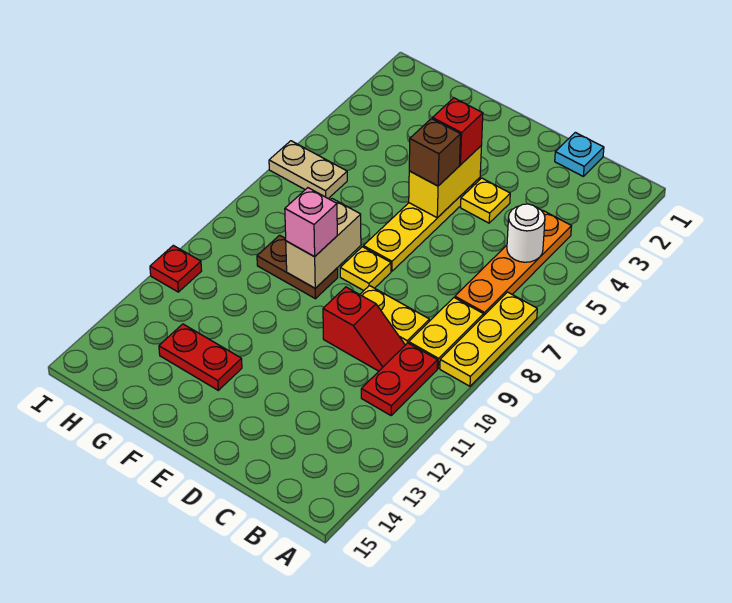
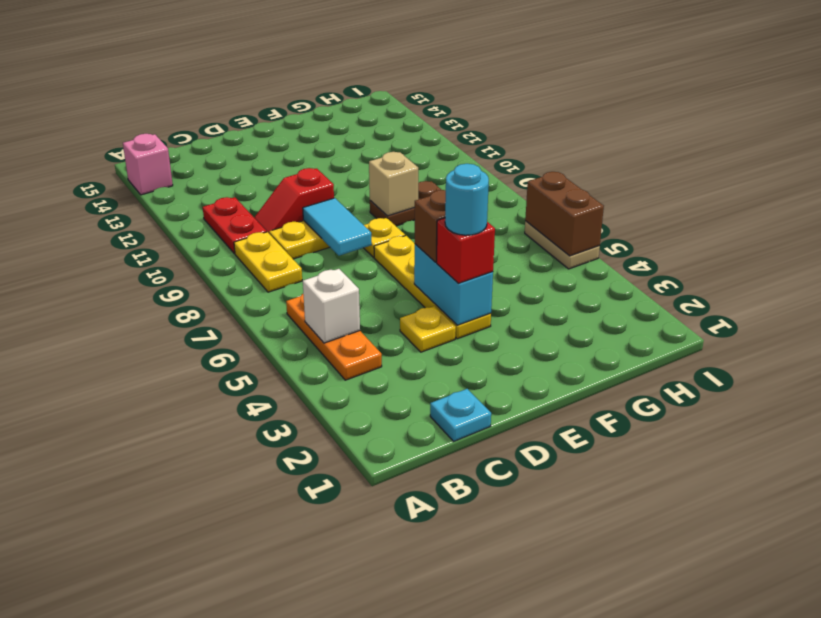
yellow plate A7:A9 level 1 -> none
orange plate B4:B7 level 1 -> orange plate B4:B6 level 1
white round brick B5 level 2 -> white brick B5 level 2
none -> cyan tile D8:D9 level 2
yellow brick E4:E5 level 2 -> cyan brick E4:E5 level 2
none -> cyan round brick E4 level 4
tan brick F8:F9 level 2 -> tan brick F9 level 2
pink brick F9 level 3 -> pink brick A14 level 1
red plate F13:G13 level 1 -> none
tan plate H6:I6 level 1 -> tan plate I5:I6 level 1
none -> brown brick I5:I6 level 2
red plate I11 level 1 -> none

